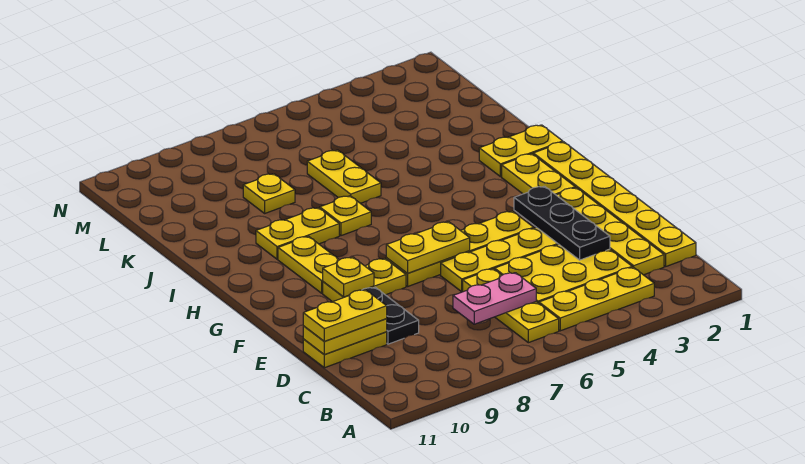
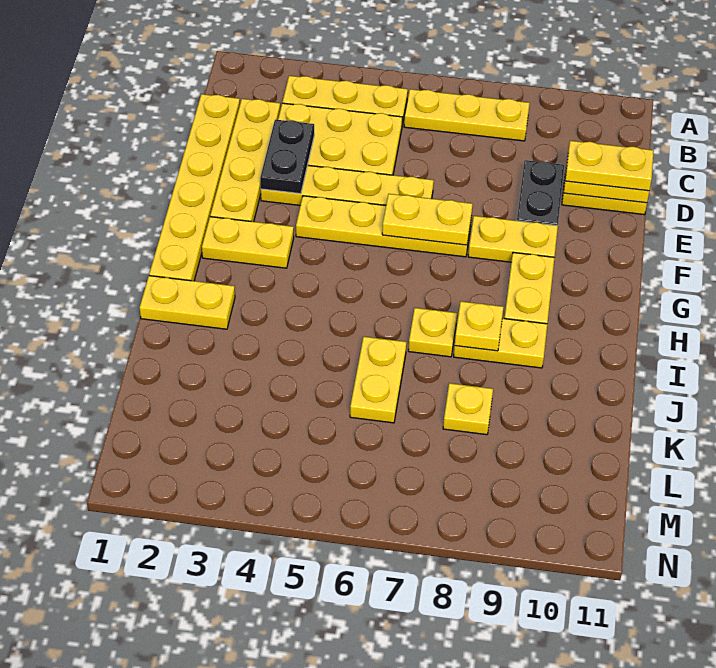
yellow plate B6:D6 level 1 -> yellow plate B6:B8 level 1
pink plate C6:C7 level 2 -> none
black plate D3:F3 level 2 -> black plate D3:E3 level 2
yellow plate F9 level 2 -> yellow plate I8 level 2
yellow plate G2:H2 level 1 -> yellow plate G2:G3 level 1

